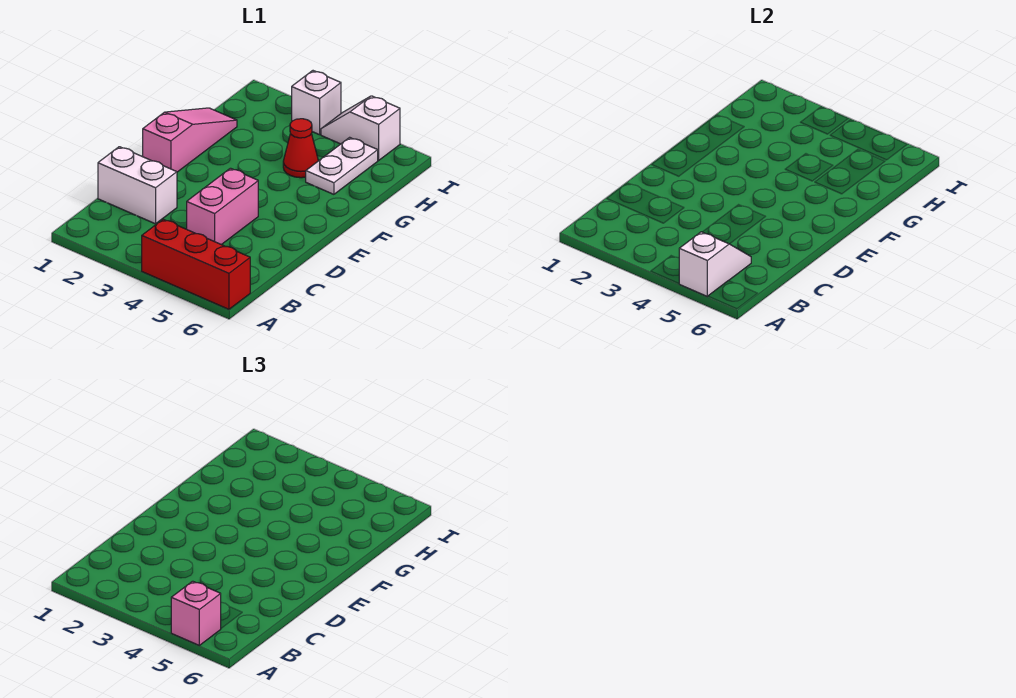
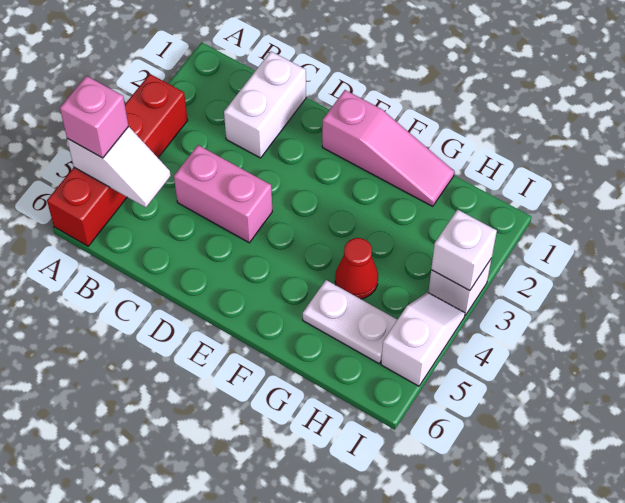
red brick A4:A6 level 1 -> red brick A3:A6 level 1
none -> white brick I3 level 2

